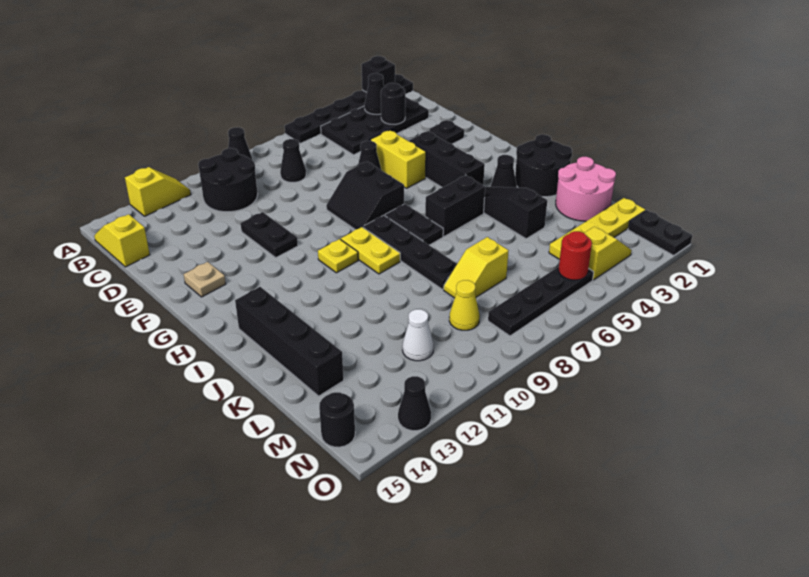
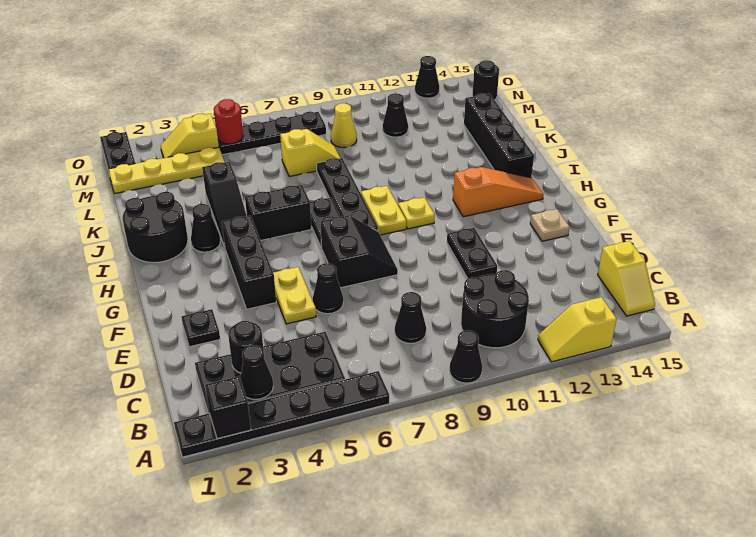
yellow brick E5:F5 level 1 -> yellow plate E5:F5 level 1
none -> orange slope H12:H14 level 1 top 12
pink round brick K1:L2 level 1 -> none
white cone M11 level 1 -> black cone M11 level 1

